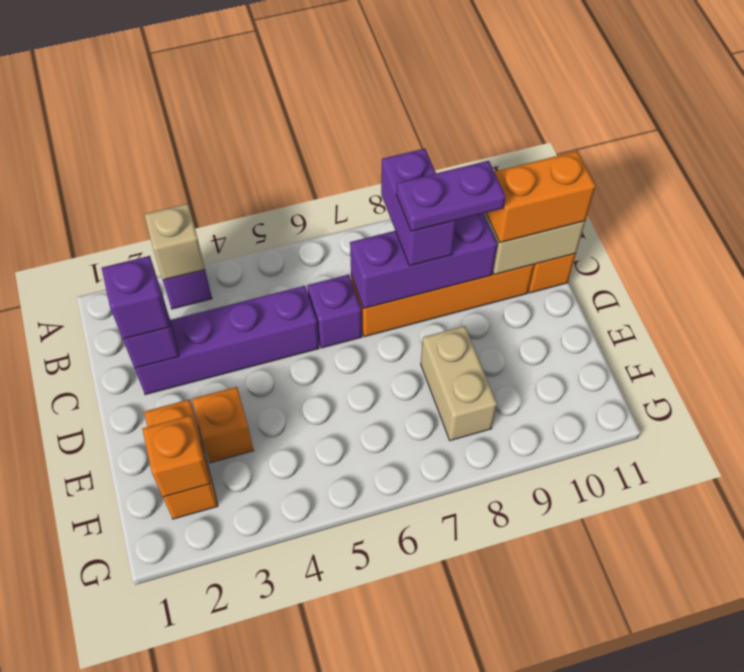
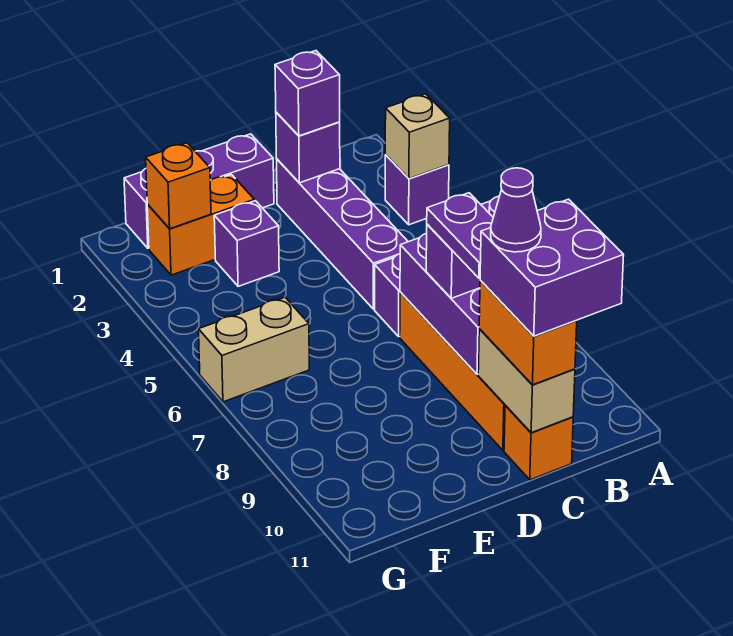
none -> purple brick B10:C11 level 4
none -> purple cone C10 level 5
none -> purple brick D1:F1 level 1
orange brick E3 level 1 -> purple brick E3 level 1
tan brick E8:F8 level 1 -> tan brick F6:G6 level 1

